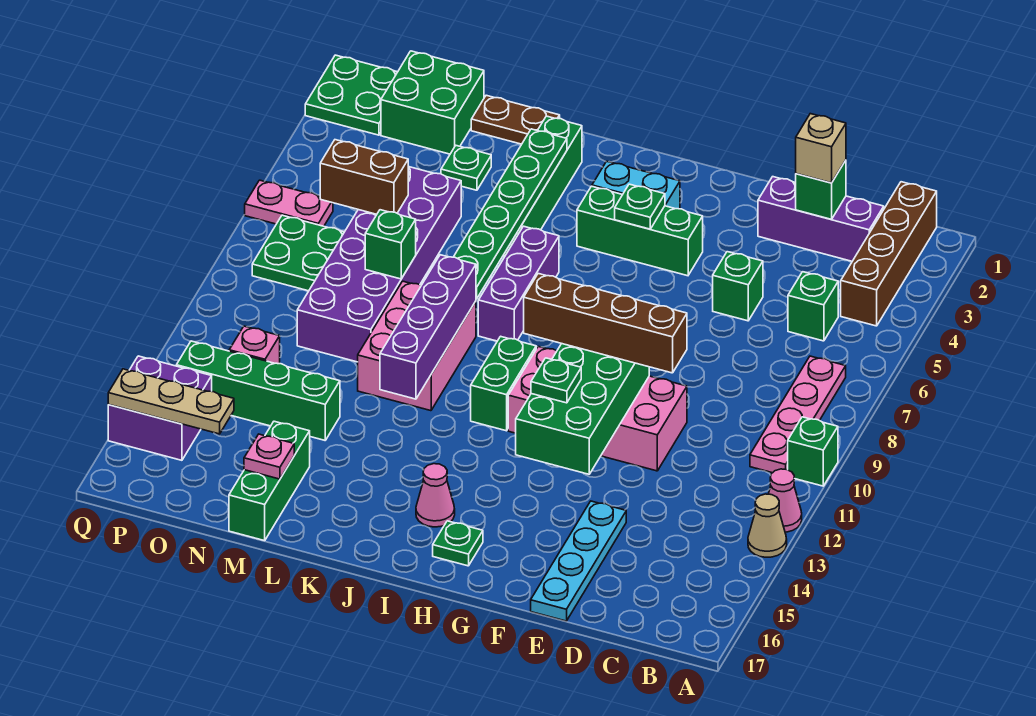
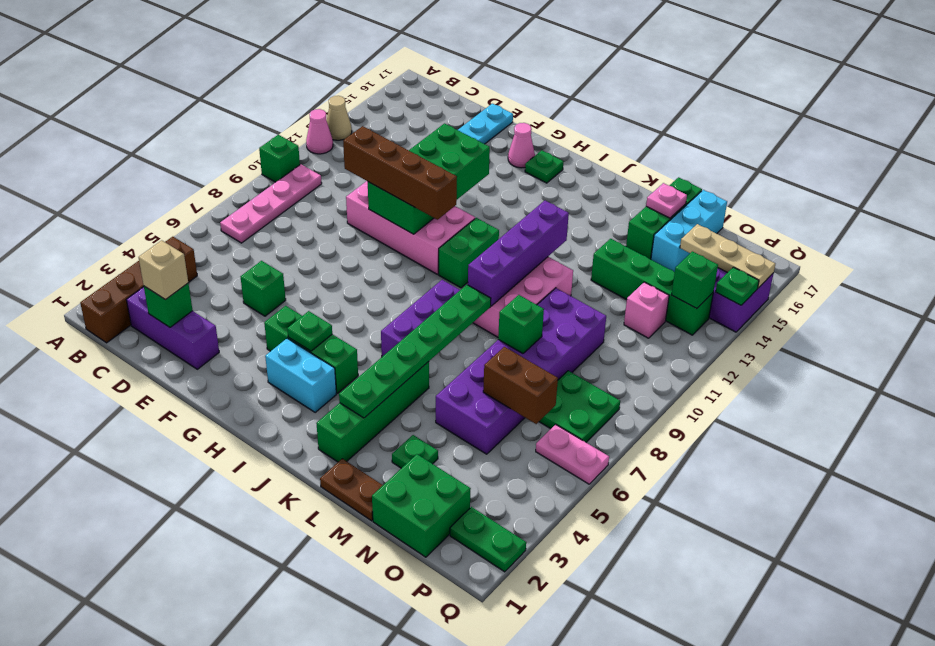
green brick C5 level 1 -> green brick P13 level 2
green plate G12 level 3 -> green plate Q14 level 2
pink cone I15 level 1 -> pink cone G16 level 1
none -> cyan brick N15:N17 level 1
green plate P1:Q2 level 1 -> green plate P2:Q2 level 1

